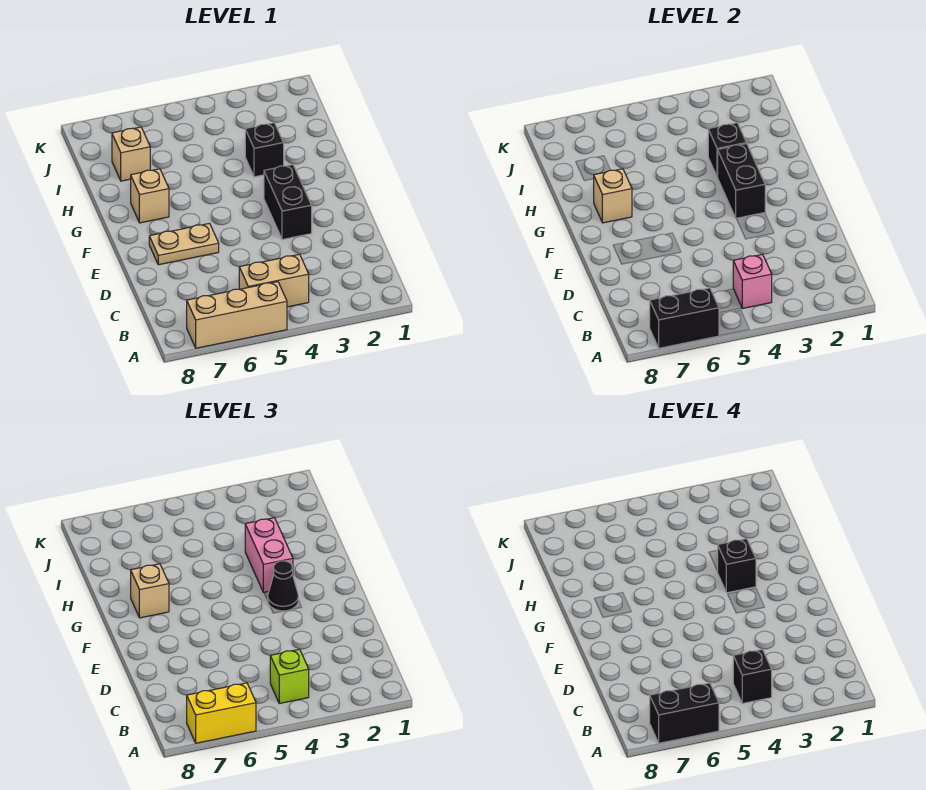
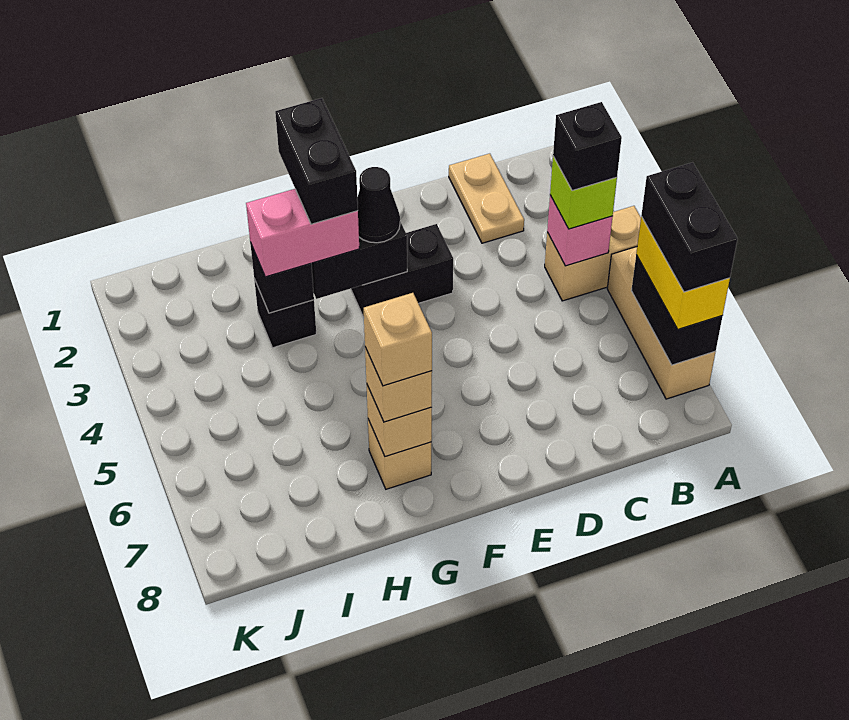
tan brick B4:B5 level 1 -> tan brick A4:B4 level 1
tan plate E6:E7 level 1 -> tan plate C1:C2 level 1
black brick G3 level 4 -> black brick G2:G3 level 4
tan brick I7 level 1 -> tan brick G7 level 4

